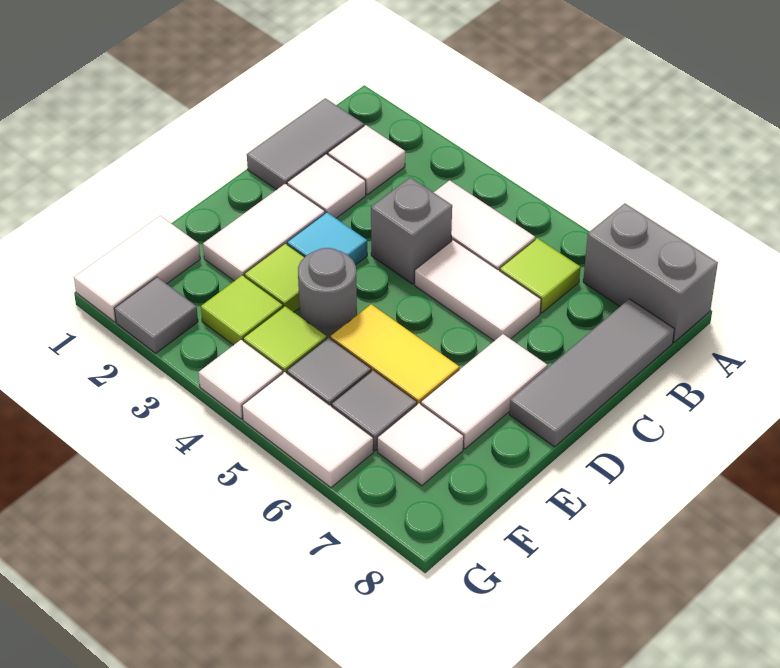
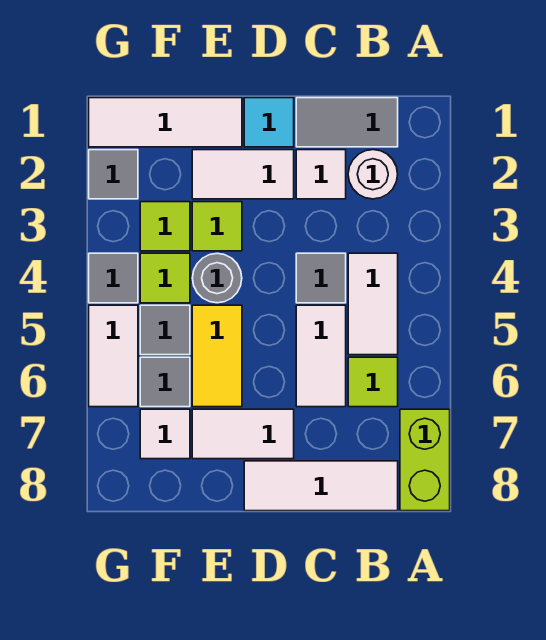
grey brick A7:A8 level 1 -> lime brick A7:A8 level 1
white tile B2 level 1 -> white round brick B2 level 1
grey tile B8:D8 level 1 -> white tile B8:D8 level 1
grey brick C4 level 1 -> grey tile C4 level 1
cyan tile D3 level 1 -> cyan tile D1 level 1
white tile F1:G1 level 1 -> white tile E1:G1 level 1
white tile G4 level 1 -> grey tile G4 level 1

